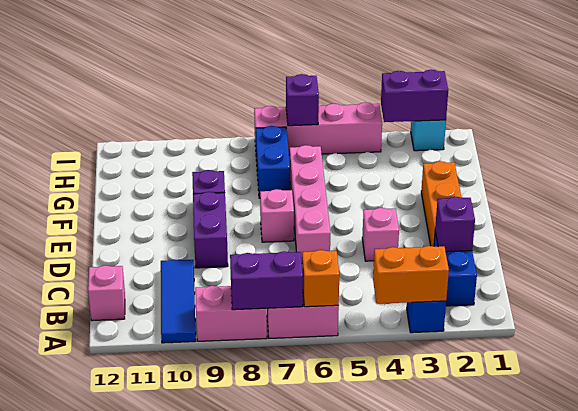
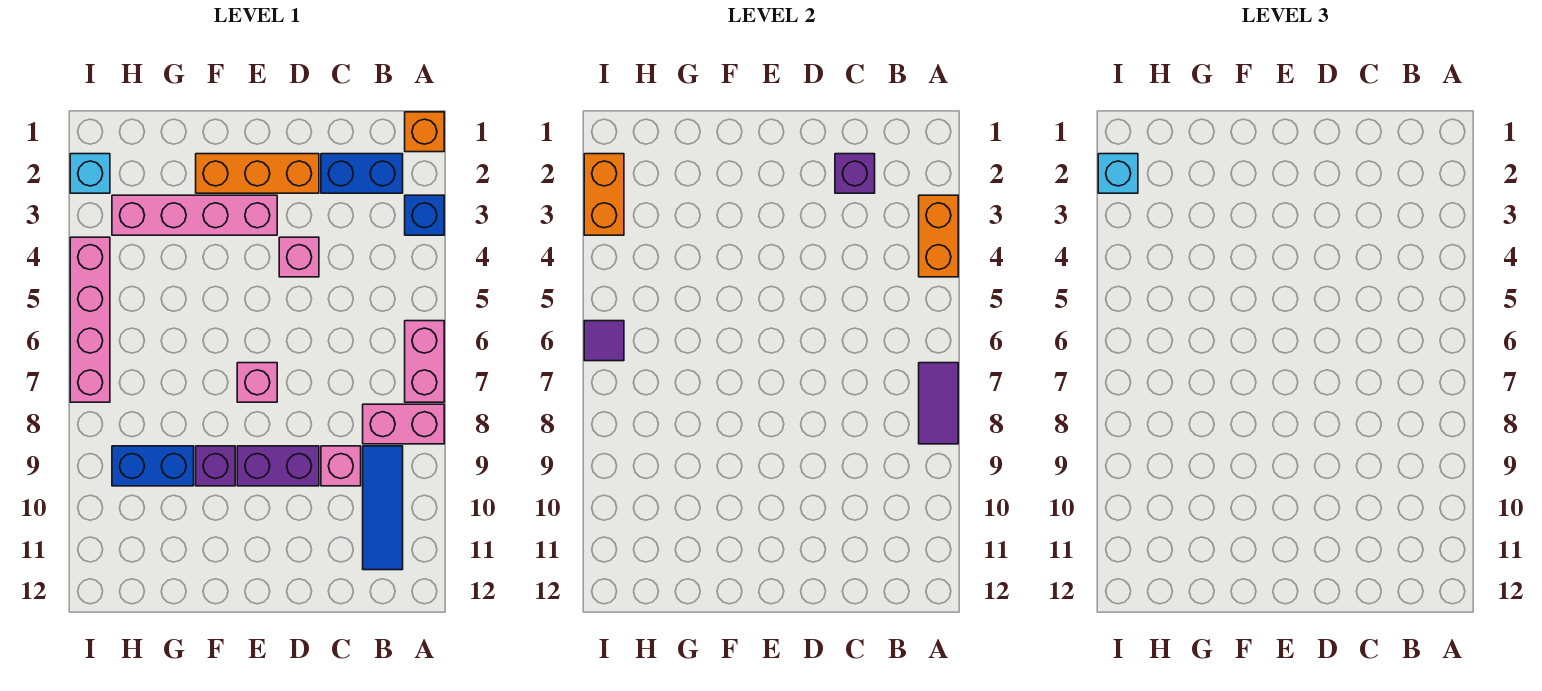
orange brick A6 level 2 -> orange brick A1 level 1
purple brick A7:A8 level 2 -> purple tile A7:A8 level 2
pink brick A8:A9 level 1 -> pink brick A8:B8 level 1
blue tile A10:C10 level 1 -> blue tile B9:B11 level 1
pink brick B12 level 1 -> pink brick C9 level 1
pink brick D6:G6 level 1 -> pink brick E3:H3 level 1
blue brick G7:H7 level 1 -> blue brick G9:H9 level 1
purple brick I2:I3 level 2 -> orange brick I2:I3 level 2
none -> cyan brick I2 level 3
purple brick I6 level 2 -> purple tile I6 level 2

